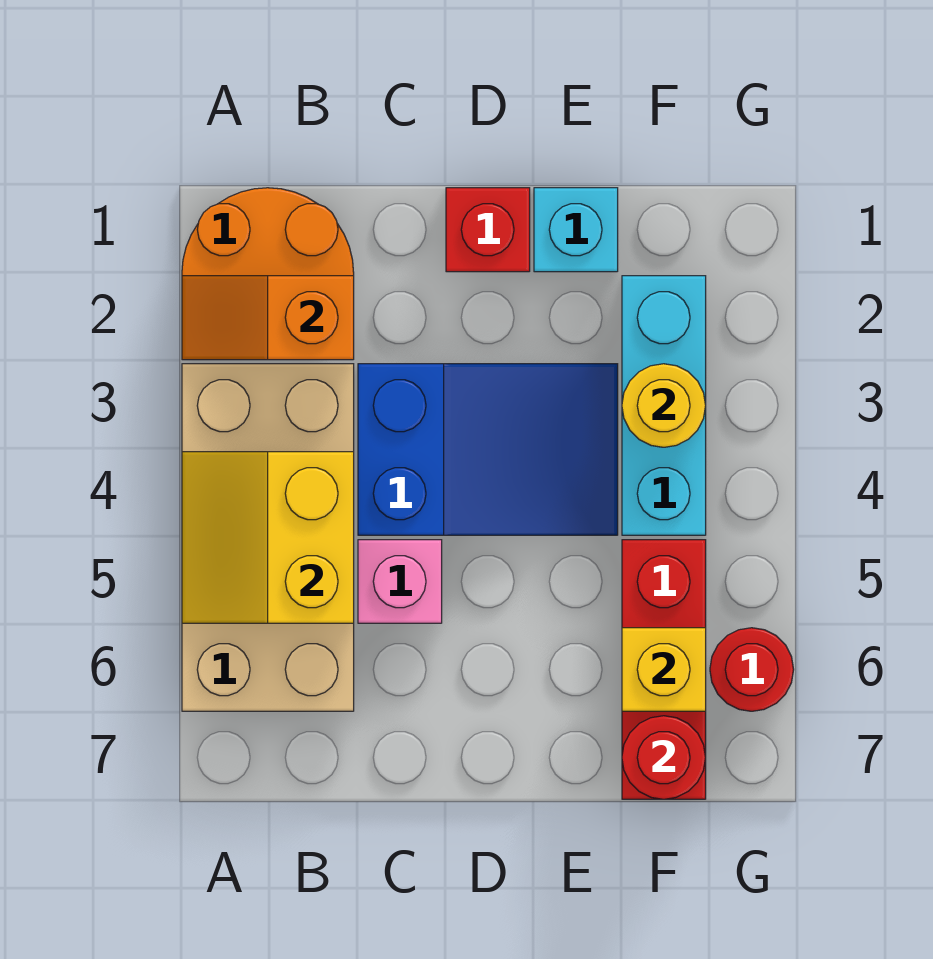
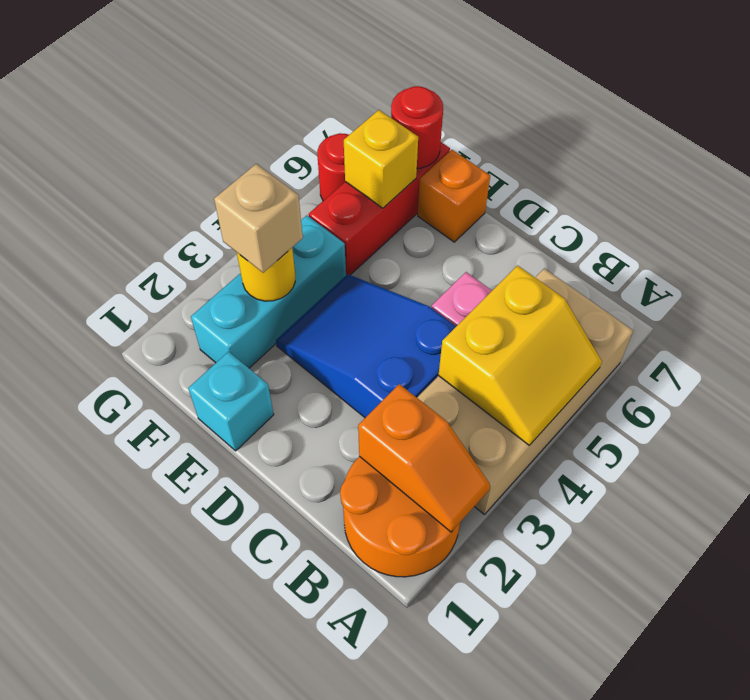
red brick D1 level 1 -> none
none -> orange brick E7 level 1
none -> tan brick F3 level 3

